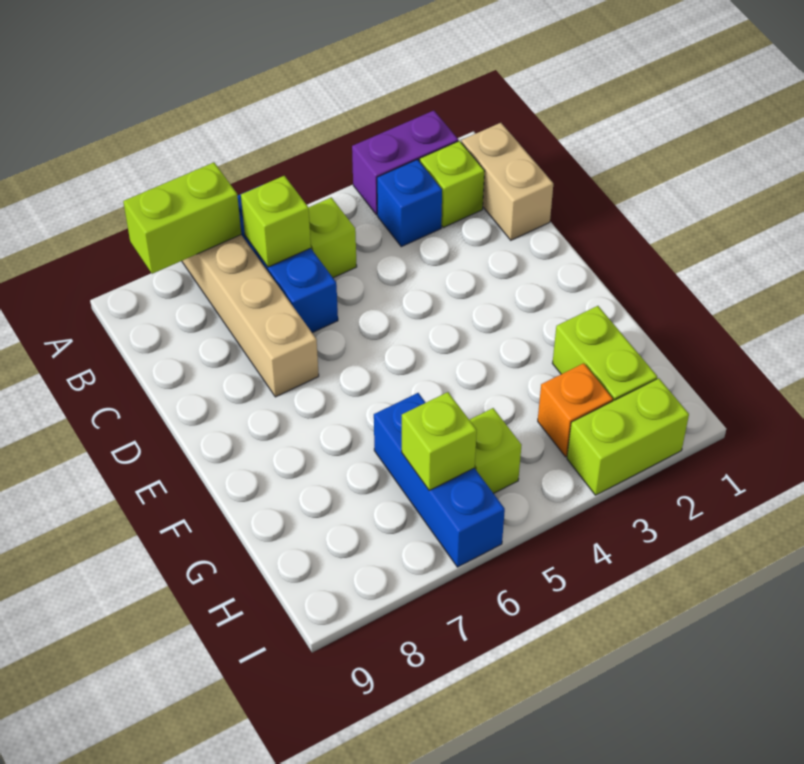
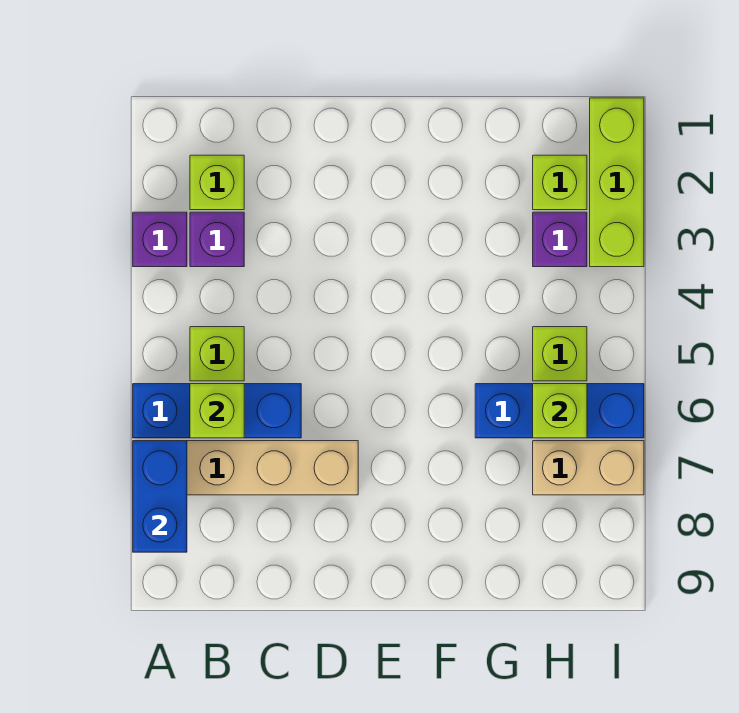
purple brick A2:A3 level 1 -> purple brick A3 level 1
lime brick A7:A8 level 2 -> blue brick A7:A8 level 2
tan brick B1:C1 level 1 -> tan brick H7:I7 level 1
blue brick B3 level 1 -> purple brick B3 level 1
lime brick G2:H2 level 1 -> lime brick H2 level 1
orange brick H3 level 1 -> purple brick H3 level 1
lime brick I2:I3 level 1 -> lime brick I1:I3 level 1

